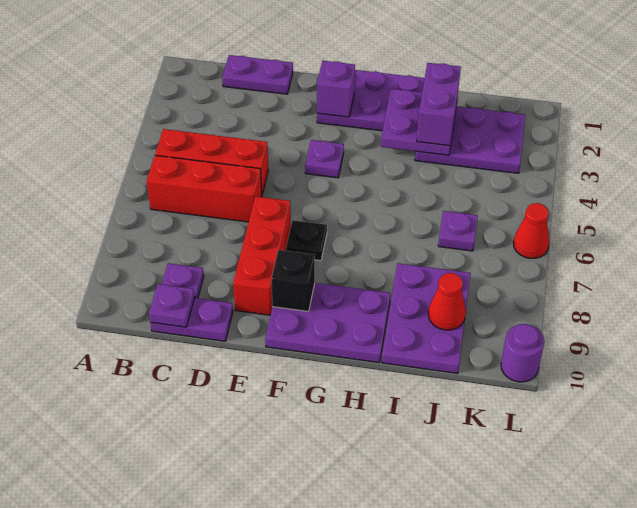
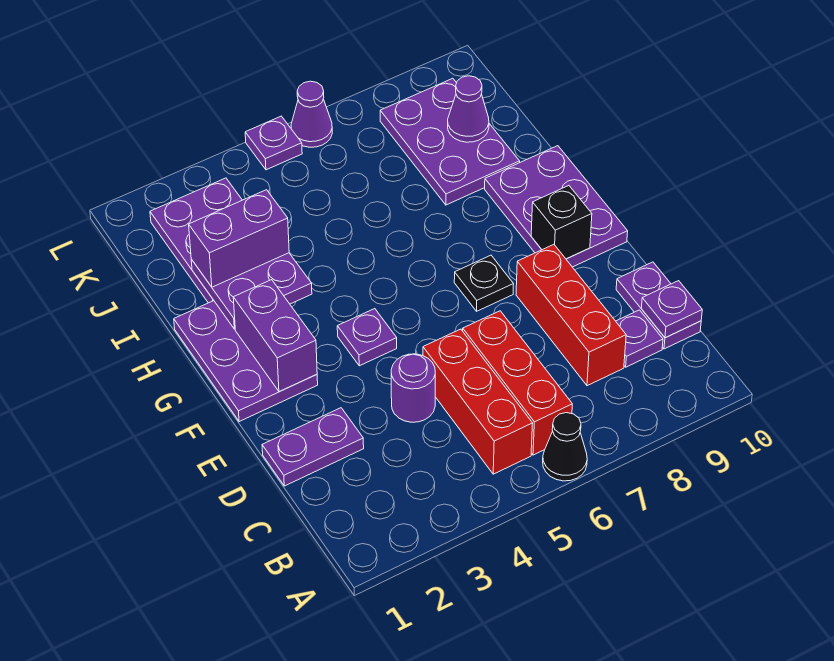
none -> black cone A6 level 1
purple plate C1:D1 level 1 -> purple plate D1:D2 level 1
red brick E7:E9 level 1 -> red brick C8:E8 level 1
purple brick F2 level 2 -> purple brick F2:G2 level 2
purple plate I8:J10 level 1 -> purple plate I8:K9 level 1
purple plate J6 level 1 -> purple plate L5 level 1
red cone J9 level 2 -> purple cone J9 level 2
red cone L6 level 1 -> purple cone L6 level 1
purple round brick L10 level 1 -> purple round brick D4 level 1

